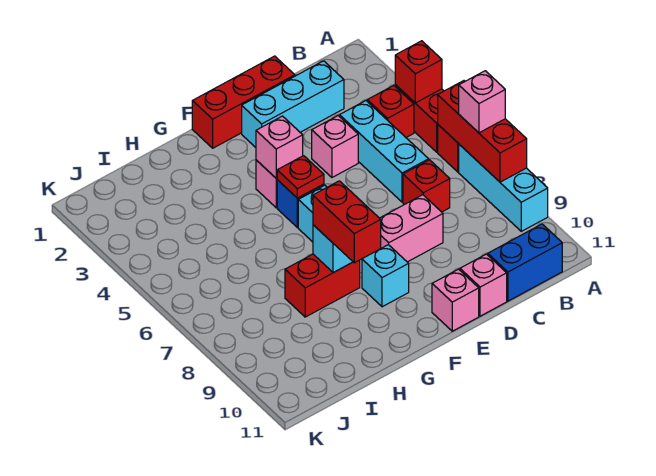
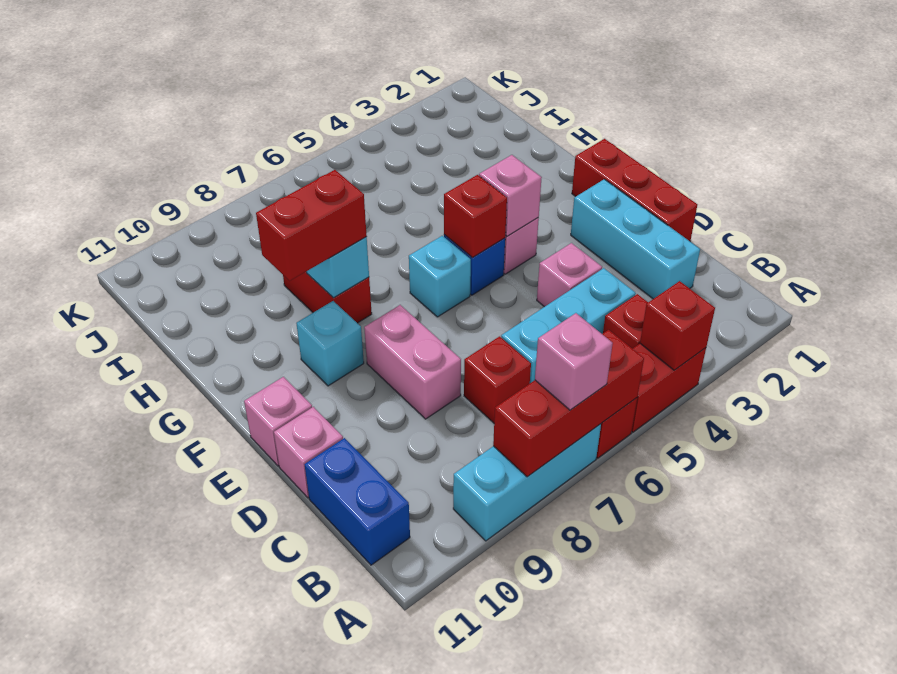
red plate F5 level 2 -> red brick F5 level 2

